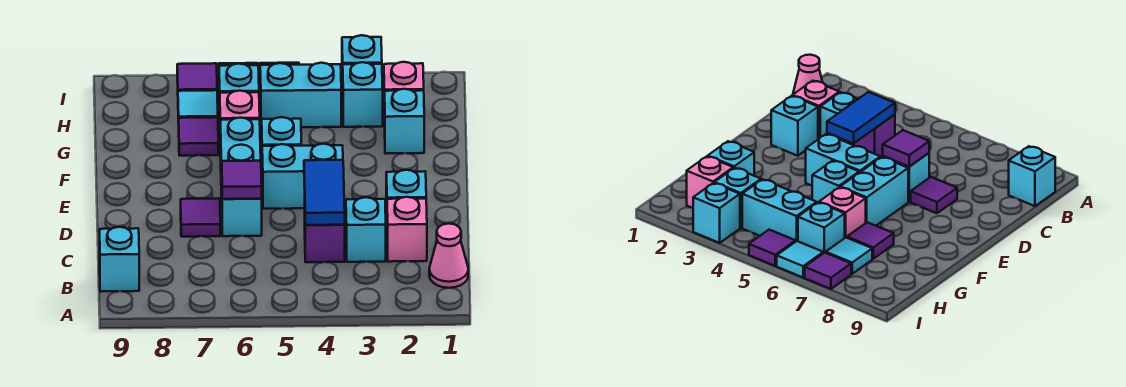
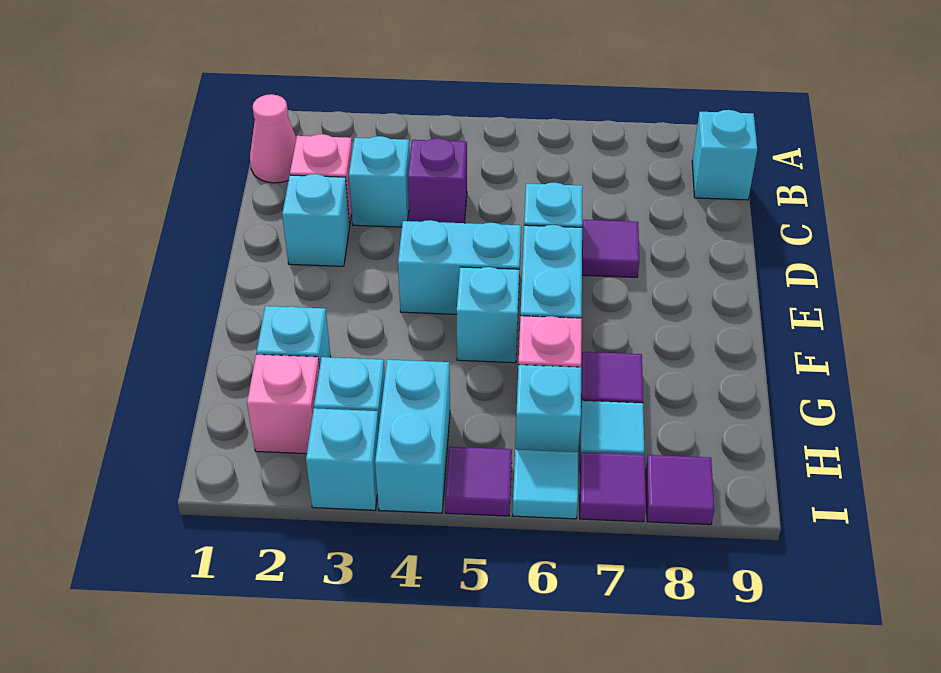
blue tile C4:D4 level 2 -> none
purple tile D6 level 2 -> purple tile I8 level 1
cyan brick H4:H5 level 1 -> cyan brick H4:I4 level 1

